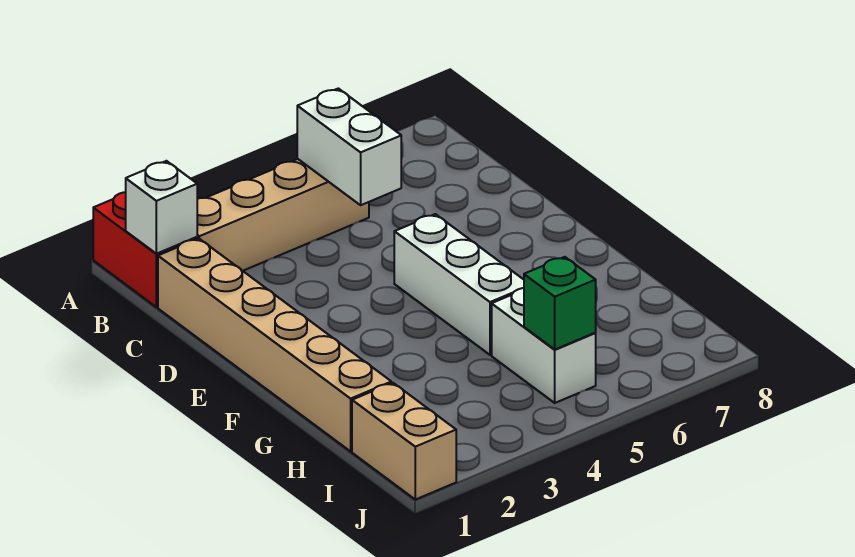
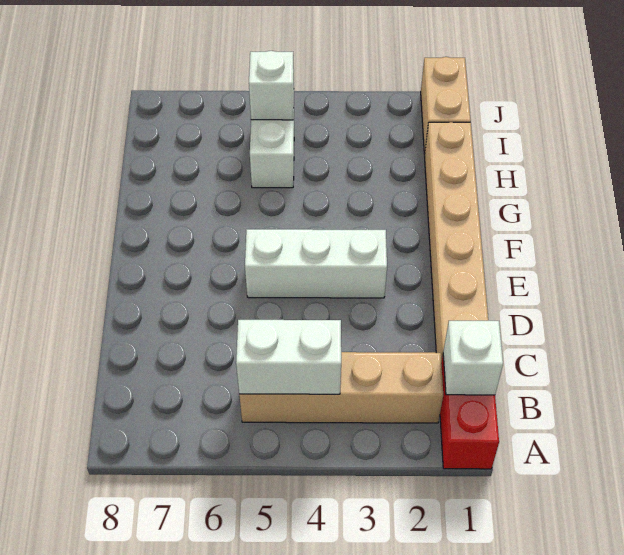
white brick B5:C5 level 2 -> white brick B4:B5 level 2
white brick E5:G5 level 1 -> white brick E3:E5 level 1
green brick I5 level 2 -> white brick I5 level 2

